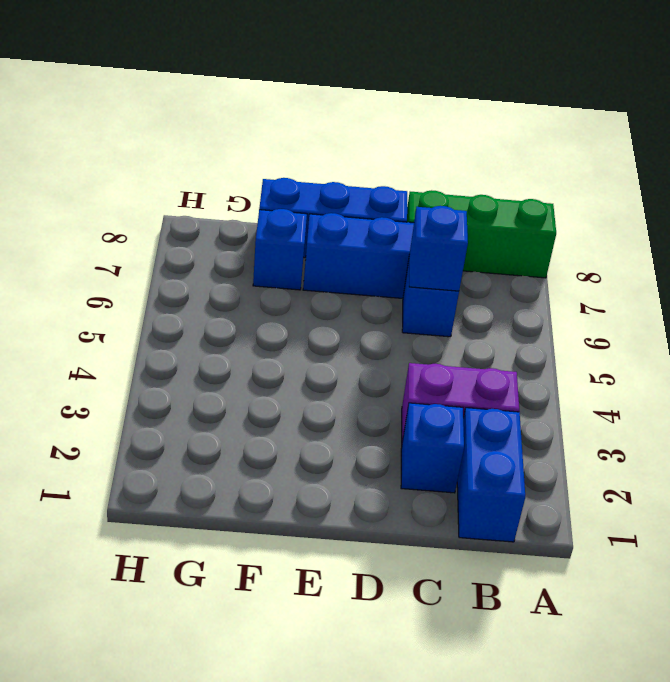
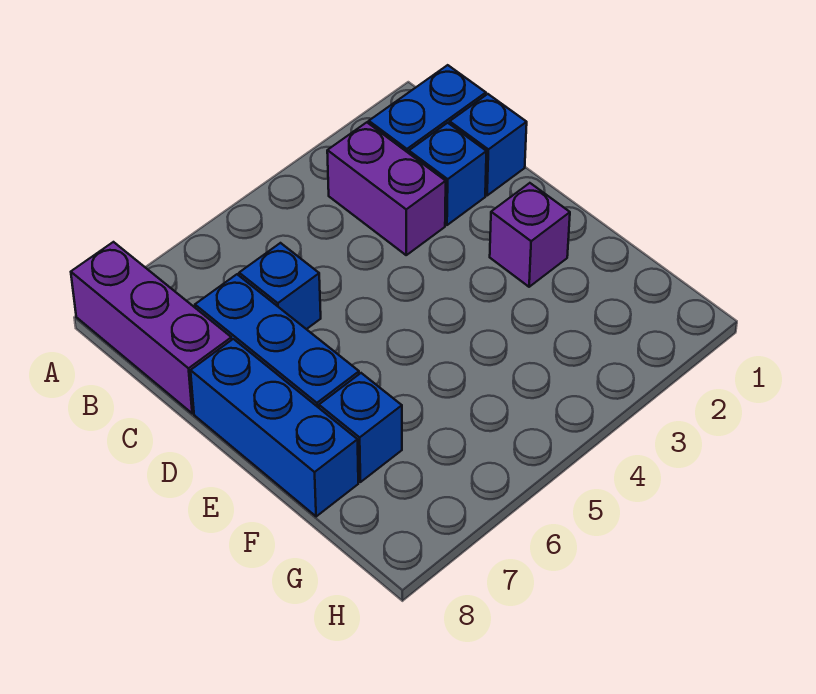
green brick A8:C8 level 1 -> purple brick A8:C8 level 1
blue brick C6 level 2 -> blue brick C1 level 1
none -> purple brick E2 level 1

